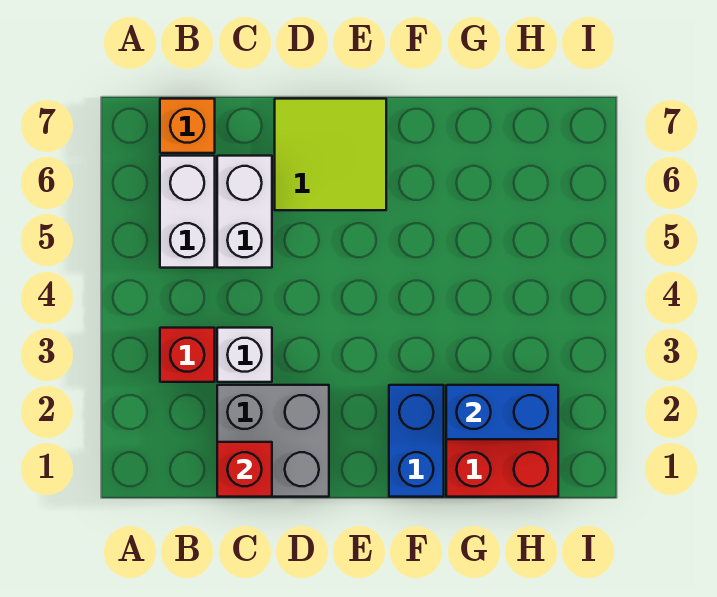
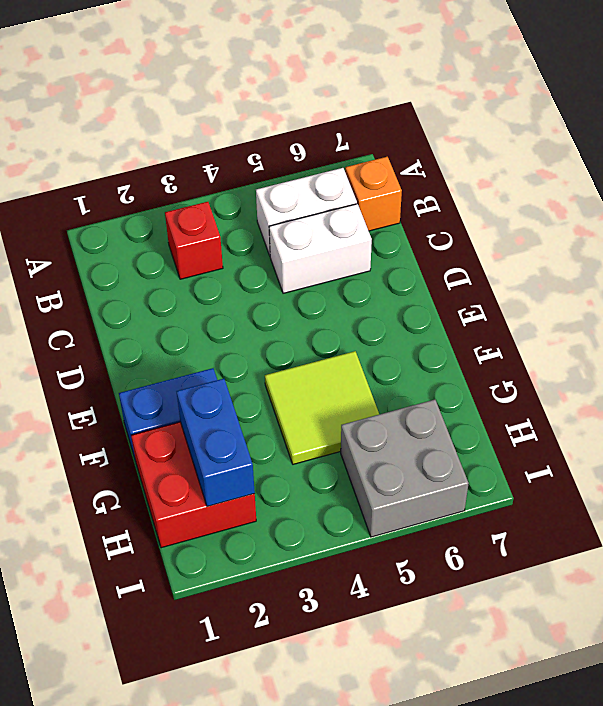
grey brick C1:D2 level 1 -> grey brick H5:I6 level 1
red brick C1 level 2 -> none
white brick C3 level 1 -> none
lime tile D6:E7 level 1 -> lime tile F4:G5 level 1

